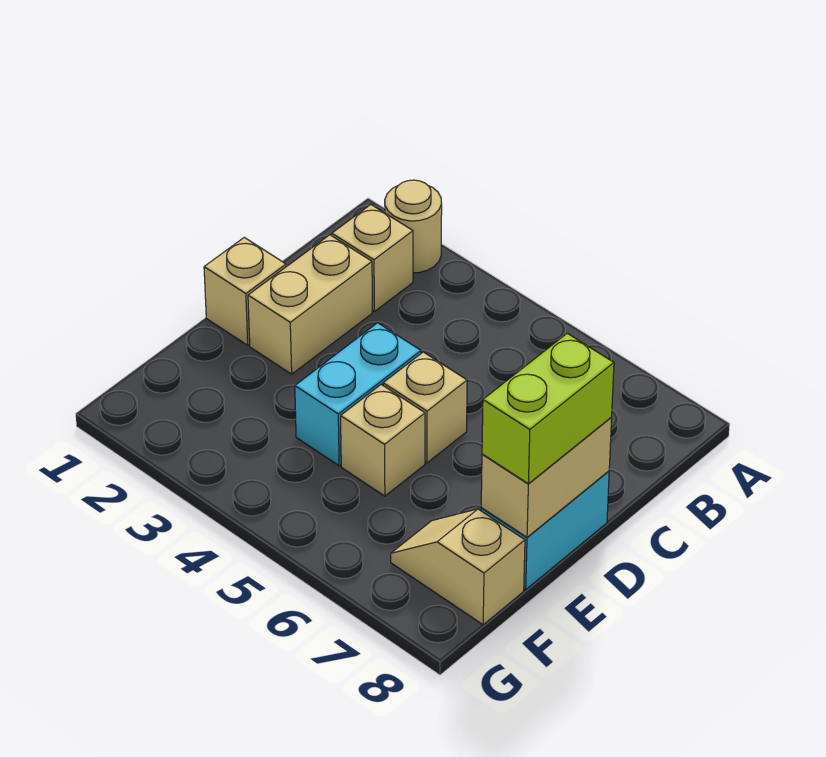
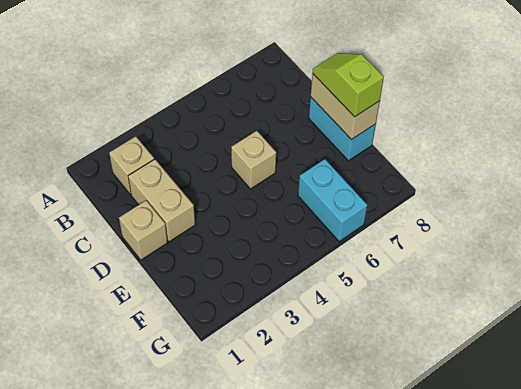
tan round brick A2 level 1 -> none
cyan brick D4:E4 level 1 -> cyan brick F6:G6 level 1
lime brick D8:E8 level 3 -> lime slope D8:E8 level 3 top E
tan brick E5 level 1 -> none
tan slope F7:F8 level 1 top 8 -> none

